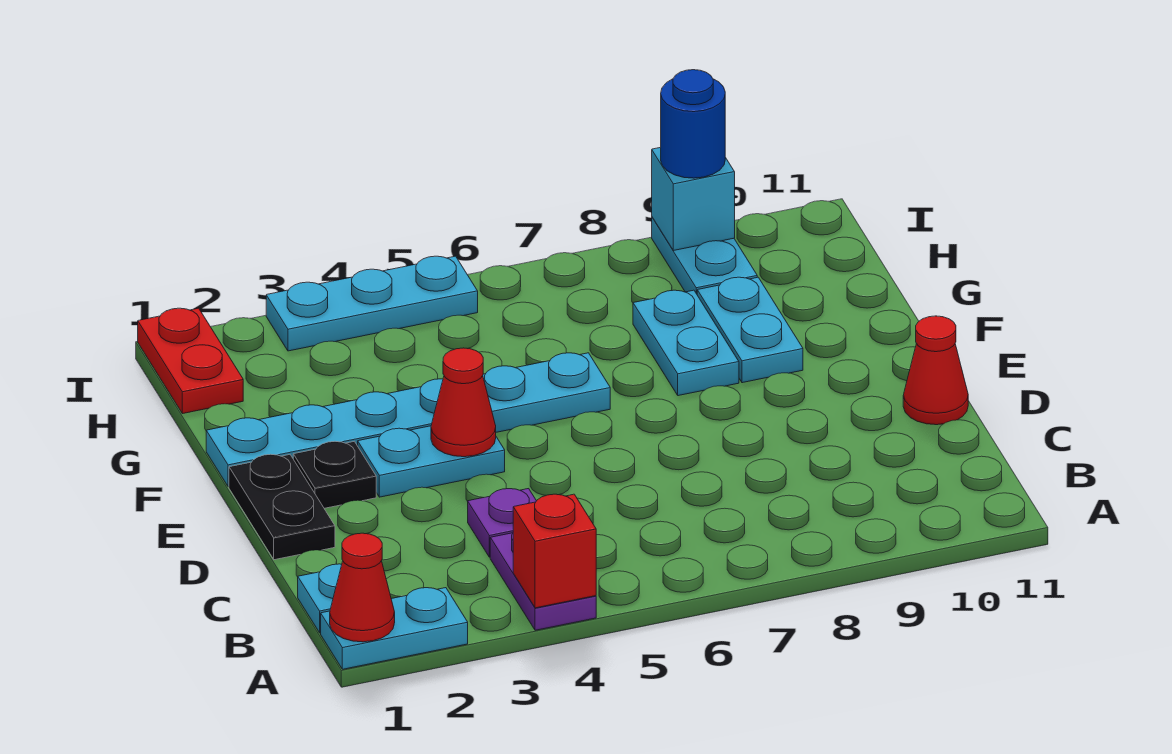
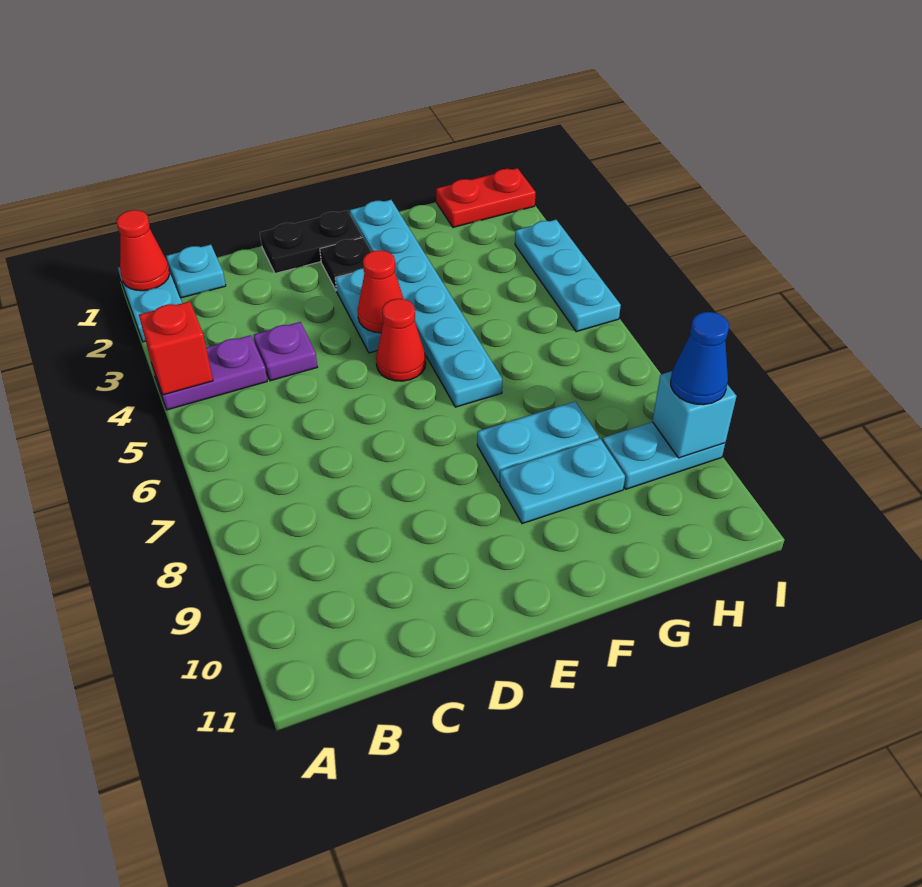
red cone D11 level 1 -> red cone E5 level 1
blue round brick I9 level 3 -> blue cone I9 level 3

